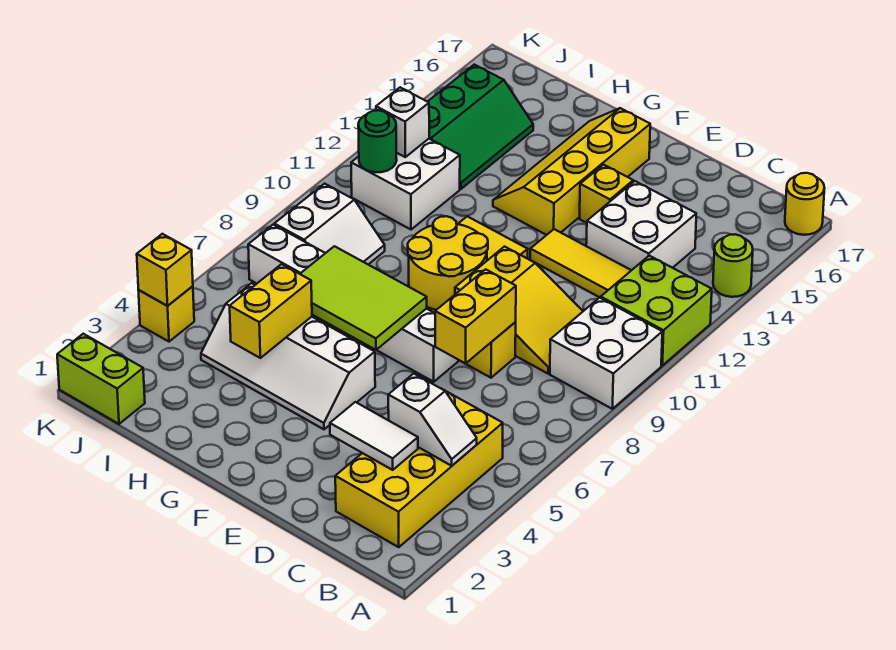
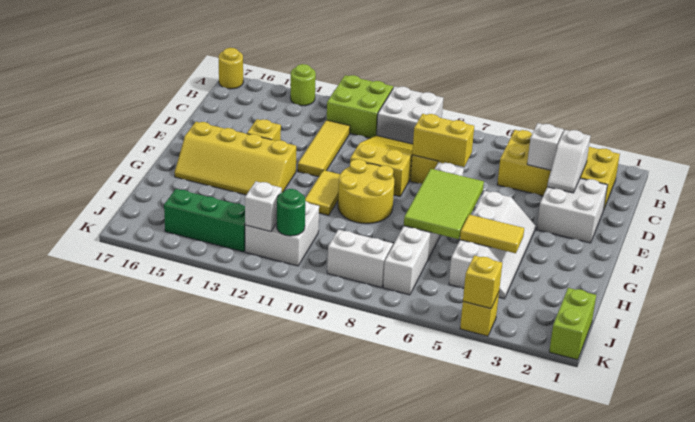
white tile C3:D3 level 2 -> white slope C3:D3 level 2 top C
white brick C13:D14 level 1 -> white brick D2:E3 level 1
yellow brick H4:H5 level 2 -> yellow tile H4:H5 level 2

